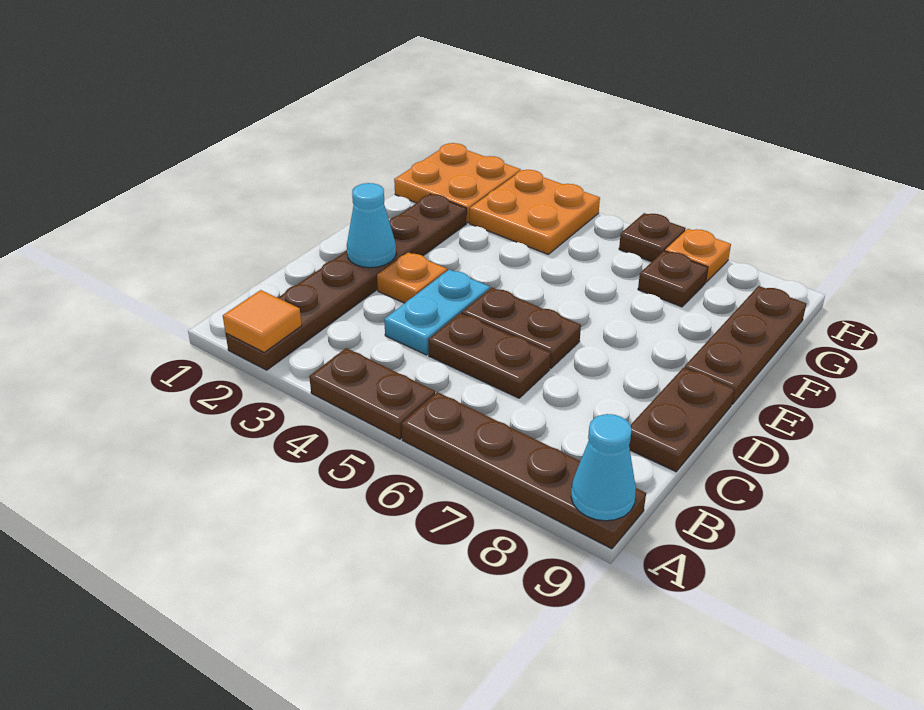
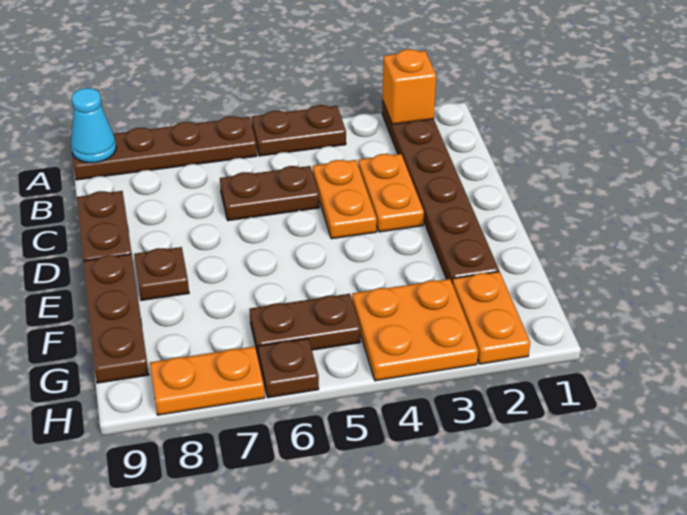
orange tile A2 level 2 -> orange brick A2 level 2
cyan plate C4:D4 level 1 -> orange plate C4:D4 level 1
cyan cone D2 level 2 -> none
orange plate D3 level 1 -> orange plate C3:D3 level 1
brown plate D5:D6 level 1 -> brown plate G5:G6 level 1
orange plate G1:H2 level 1 -> orange plate G2:H2 level 1
brown plate G7 level 1 -> brown plate E8 level 1
orange plate H7 level 1 -> orange plate H7:H8 level 1

